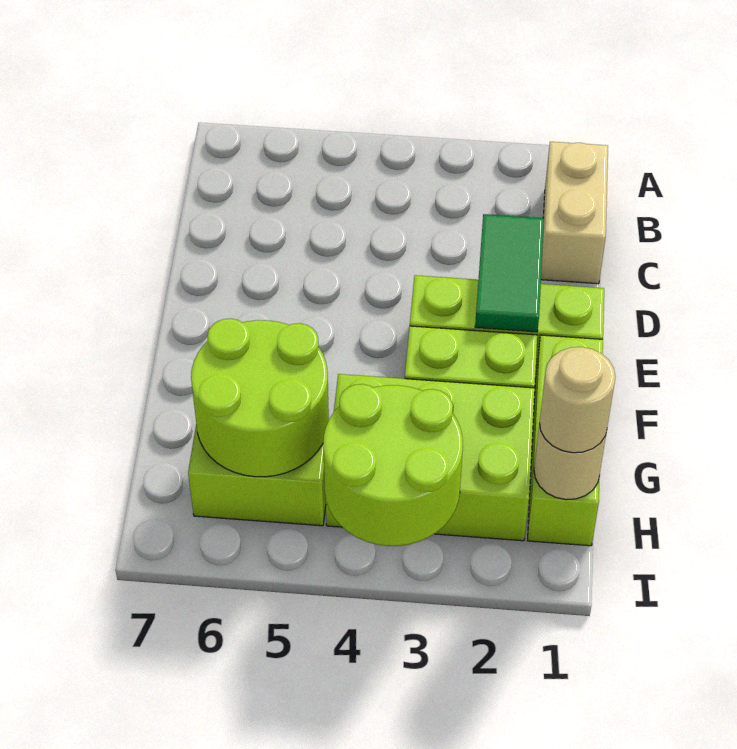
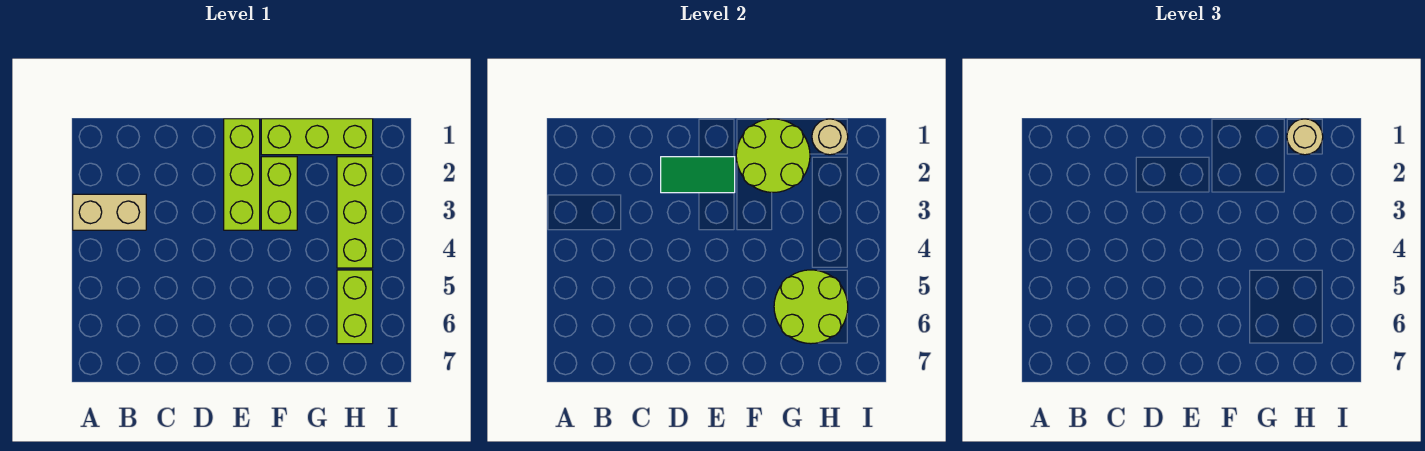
tan brick B1:C1 level 1 -> tan brick A3:B3 level 1
lime brick G2:H4 level 1 -> lime brick H2:H4 level 1
lime round brick H3:I4 level 2 -> lime round brick F1:G2 level 2

